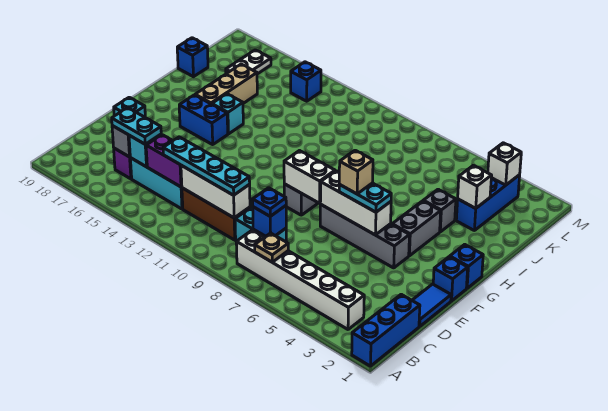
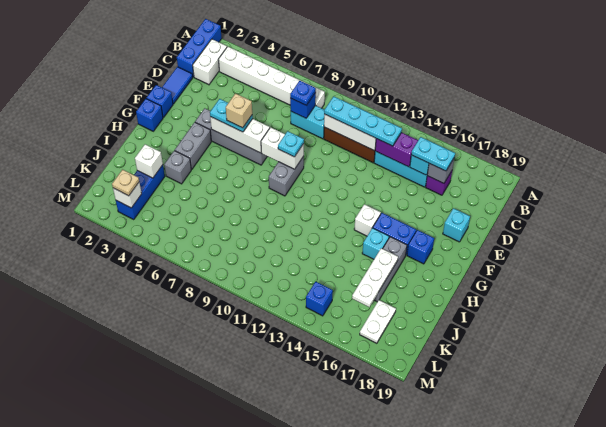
none -> white brick B2:C2 level 1
tan plate B7 level 2 -> tan plate L3 level 3
none -> cyan plate F9 level 3
none -> white brick G14 level 1
tan brick H16:J16 level 1 -> grey brick H16:J16 level 1
none -> white plate I16:K16 level 2
blue brick J19 level 1 -> blue brick G17 level 1

